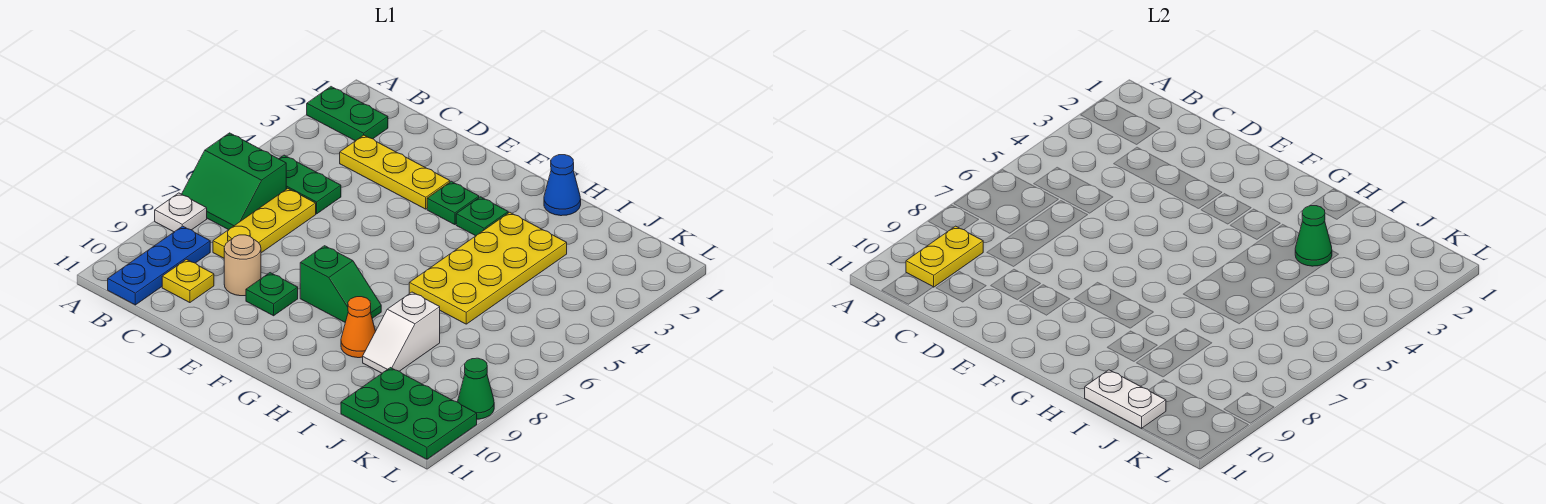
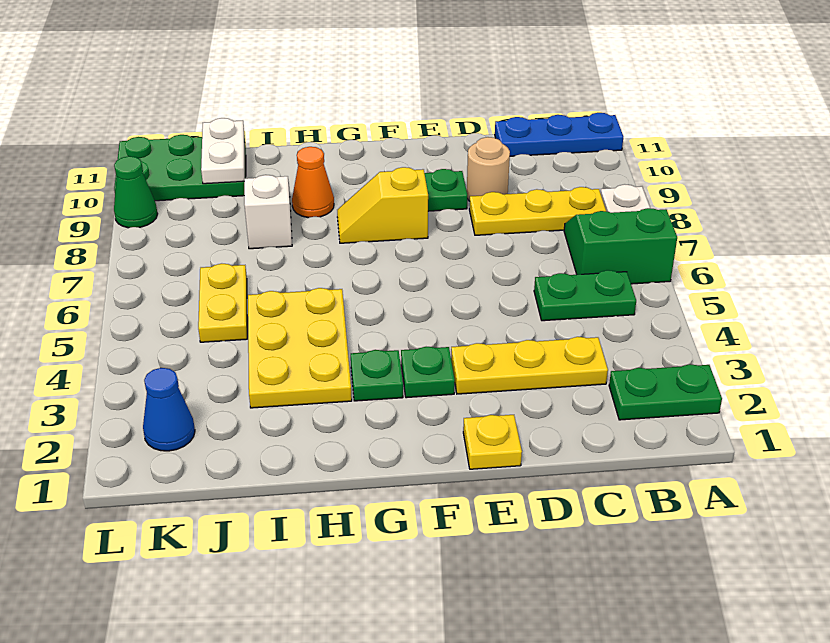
blue plate B9:B11 level 1 -> blue plate A11:C11 level 1
yellow plate B9:B10 level 2 -> yellow plate J5:J6 level 1
yellow plate C6:C8 level 1 -> yellow plate B8:D8 level 1
yellow plate C10 level 1 -> yellow plate E1 level 1
green slope F8:G8 level 1 top F -> yellow slope F8:G8 level 1 top F
blue cone H1 level 1 -> blue cone K2 level 1
yellow plate H3:I6 level 1 -> yellow plate H3:I5 level 1
green cone I3 level 2 -> none
white plate I11:J11 level 2 -> white plate J10:J11 level 2

